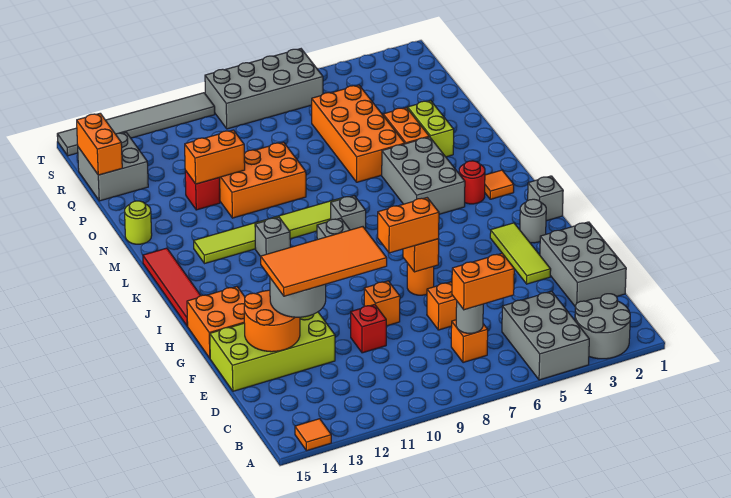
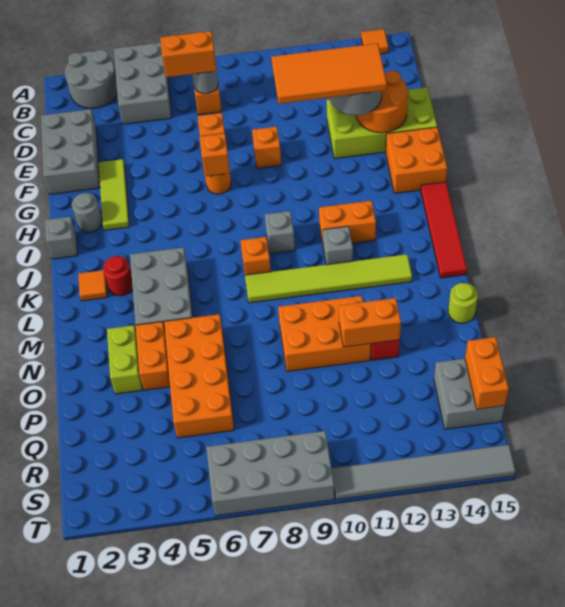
red brick E10 level 1 -> none
orange brick G7:G8 level 3 -> orange brick J11:J12 level 1
grey brick K8 level 1 -> orange brick K8 level 1

